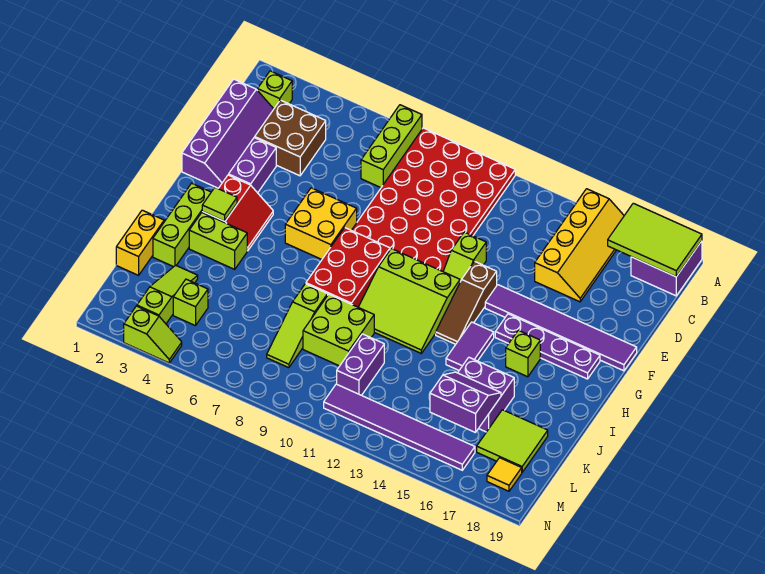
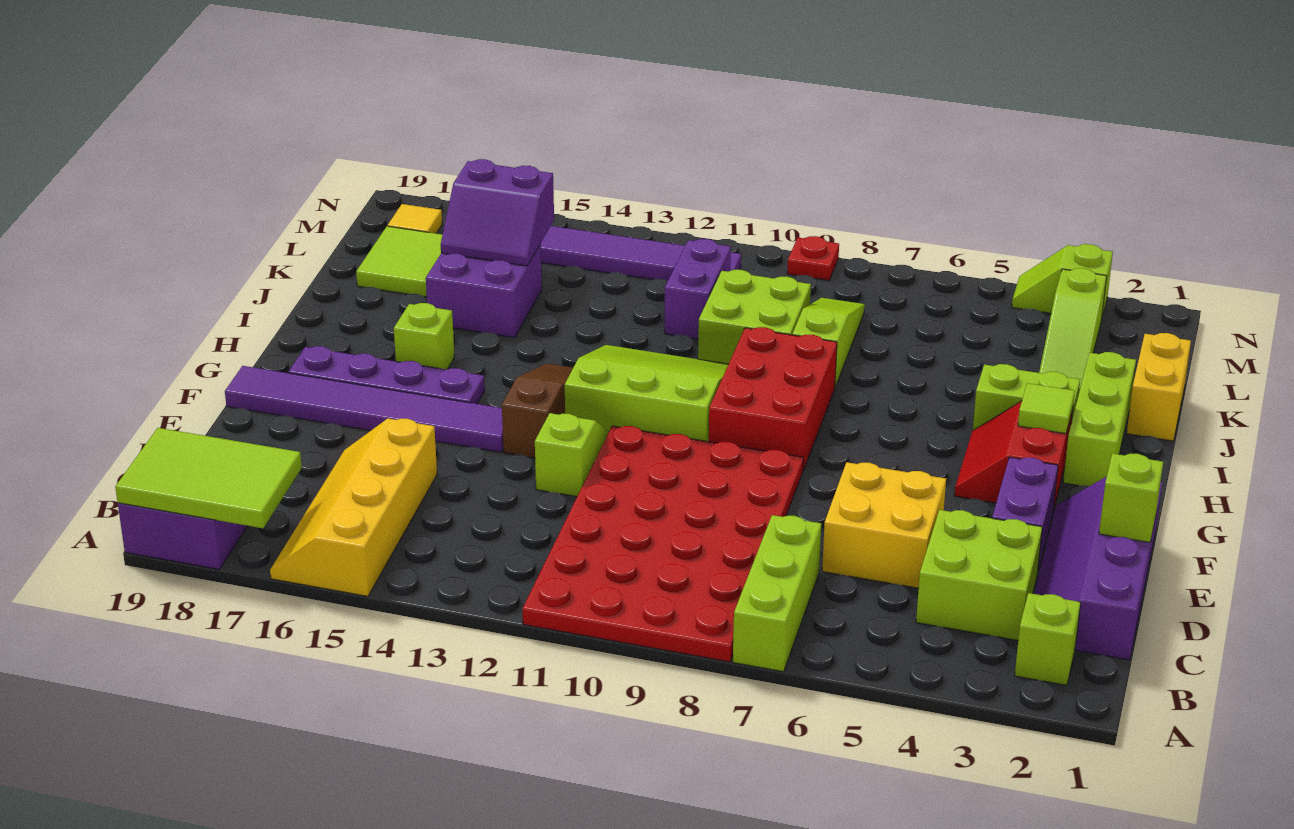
brown brick C3:D4 level 1 -> lime brick C3:D4 level 1
yellow brick F6:G7 level 1 -> yellow brick D5:E6 level 1
purple tile H14:I14 level 1 -> none
lime brick L4 level 1 -> lime brick E1 level 2
none -> red plate N9 level 1

